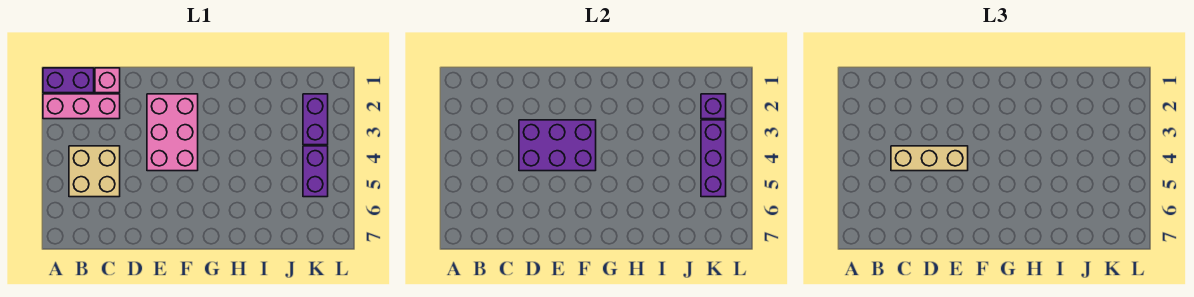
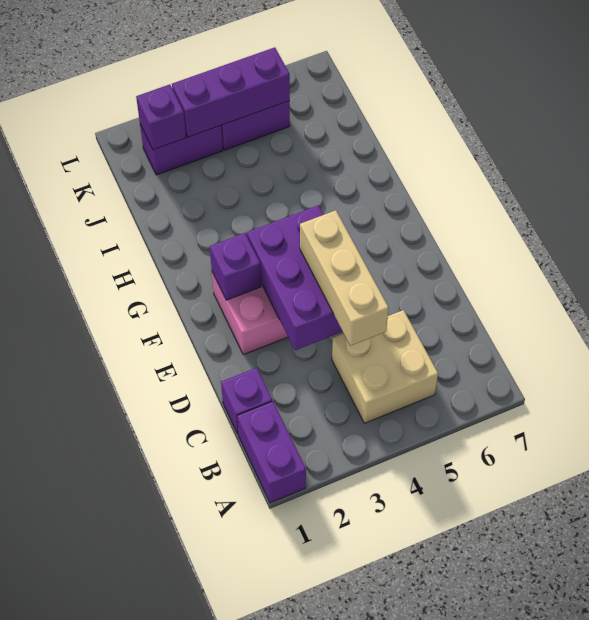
pink brick A2:C2 level 1 -> none
pink brick C1 level 1 -> purple brick C1 level 1
none -> purple brick F2 level 2

